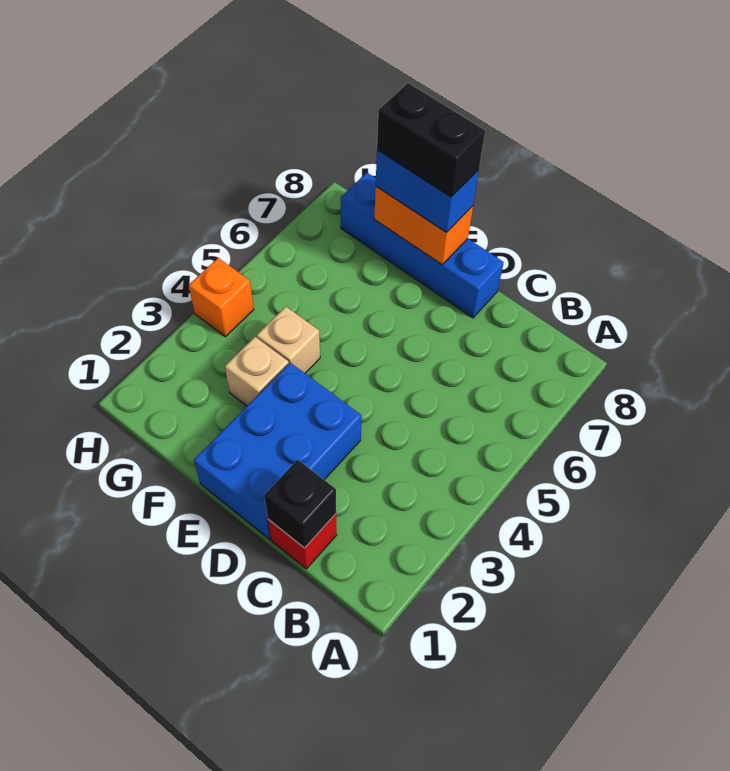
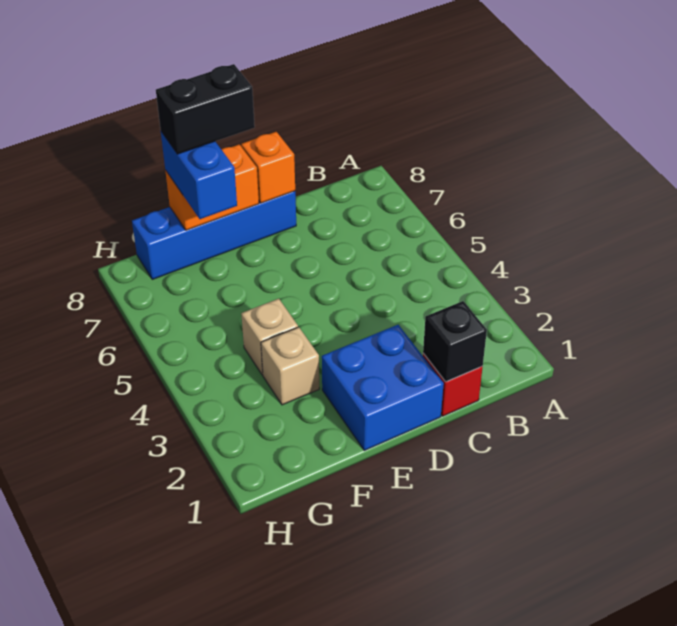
blue brick D1:E3 level 1 -> blue brick D1:E2 level 1
blue brick E8:F8 level 3 -> blue brick F7:F8 level 3
orange brick H4 level 1 -> orange brick D8 level 2

